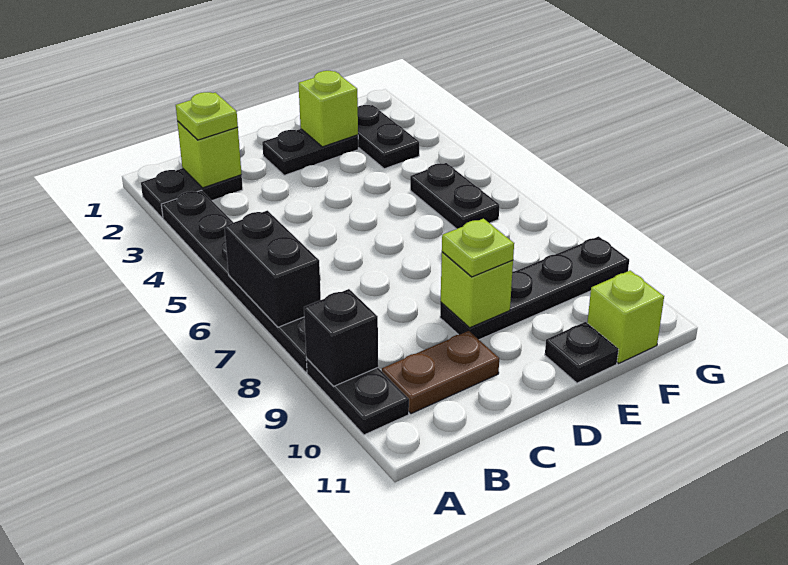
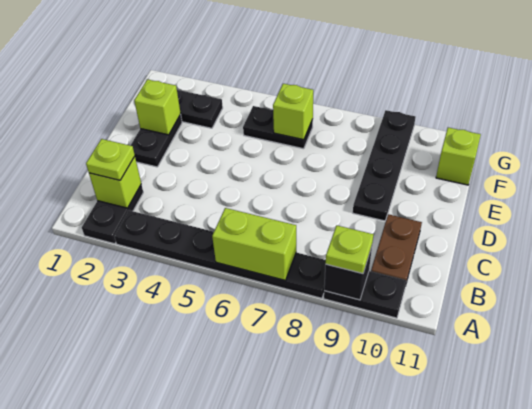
black brick A6:A7 level 2 -> lime brick A6:A7 level 2
lime brick D9 level 2 -> lime brick F6 level 2
lime plate D9 level 3 -> lime plate A9 level 3
black plate E11 level 1 -> none

